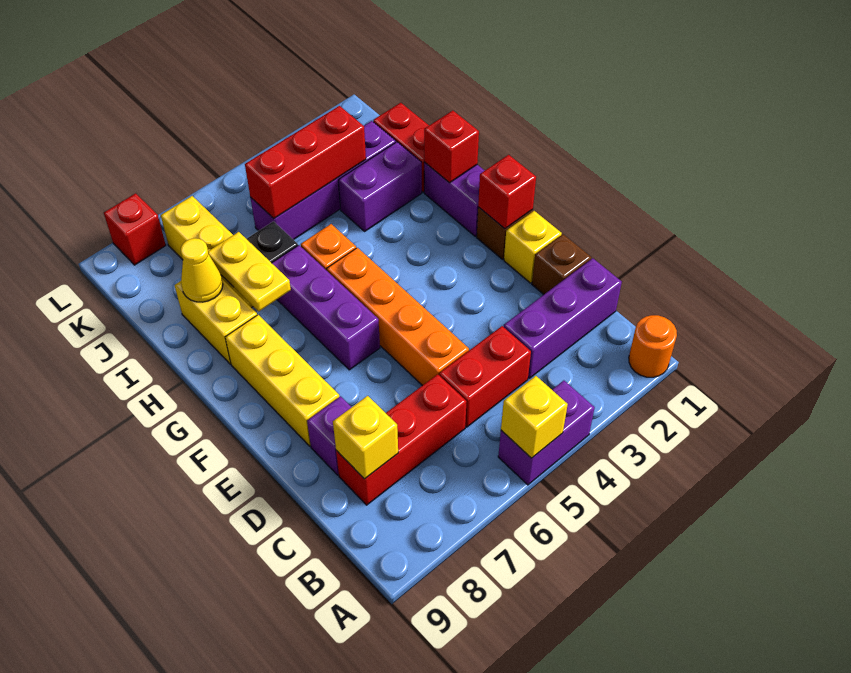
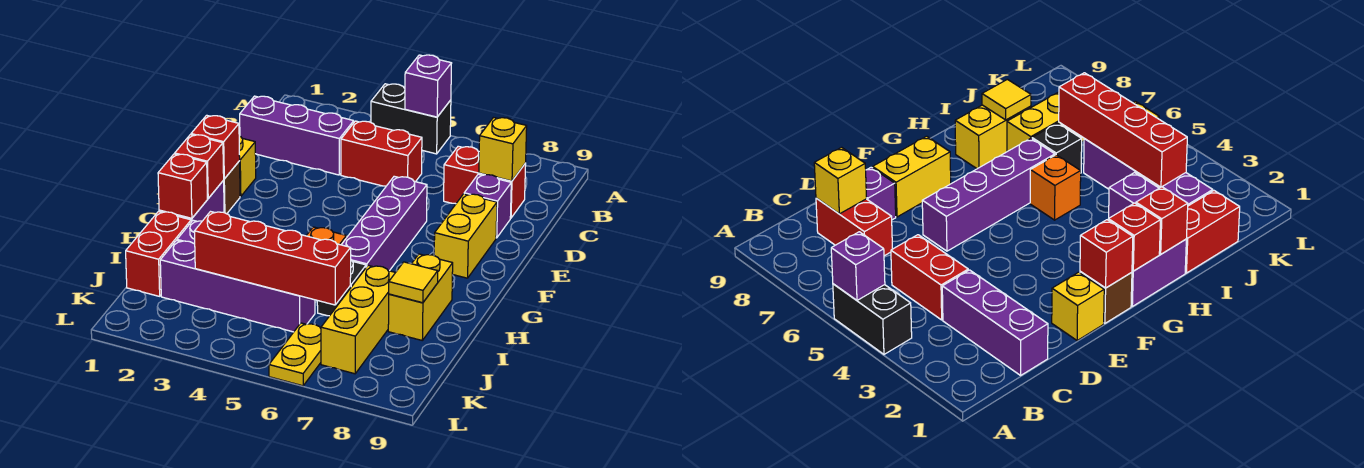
orange round brick A1 level 1 -> none
purple brick A4:A5 level 1 -> black brick A4:A5 level 1
yellow brick A5 level 2 -> purple brick A5 level 2
red brick C6:C8 level 1 -> red brick C7:C8 level 1
brown brick D1 level 1 -> none
orange brick D5:G5 level 1 -> none
yellow brick E8:G8 level 1 -> yellow brick E8:F8 level 1
purple brick F6:H6 level 1 -> purple brick E6:H6 level 1
yellow plate H7:I7 level 2 -> yellow plate K6:L6 level 1
yellow cone I8 level 2 -> yellow tile I8 level 2
red brick J3:J5 level 2 -> red brick J3:J6 level 2
red brick L8 level 1 -> red brick G1 level 2

